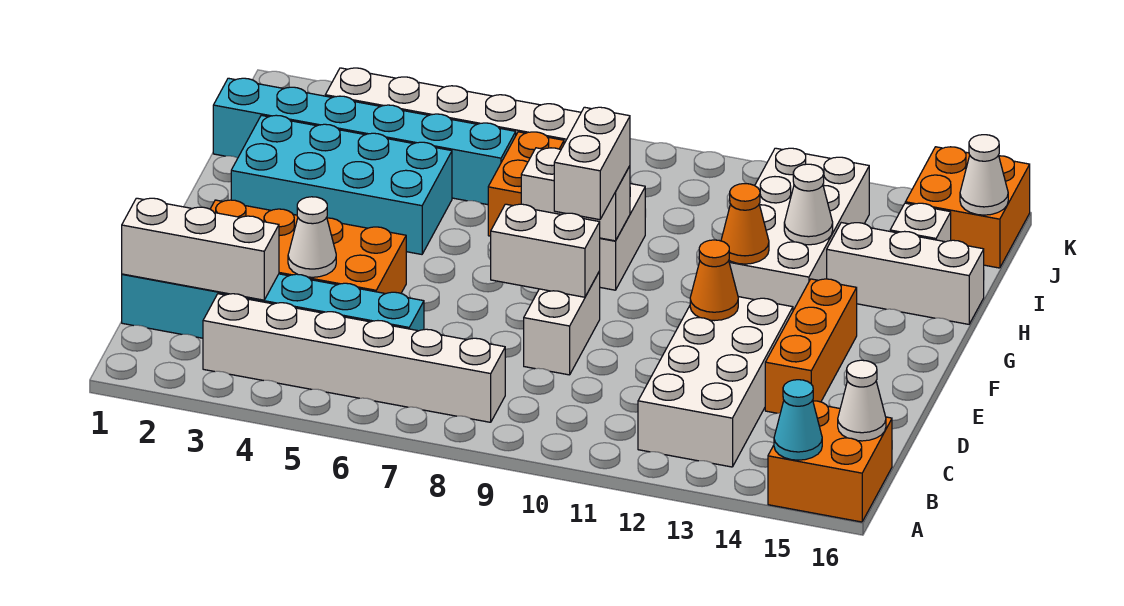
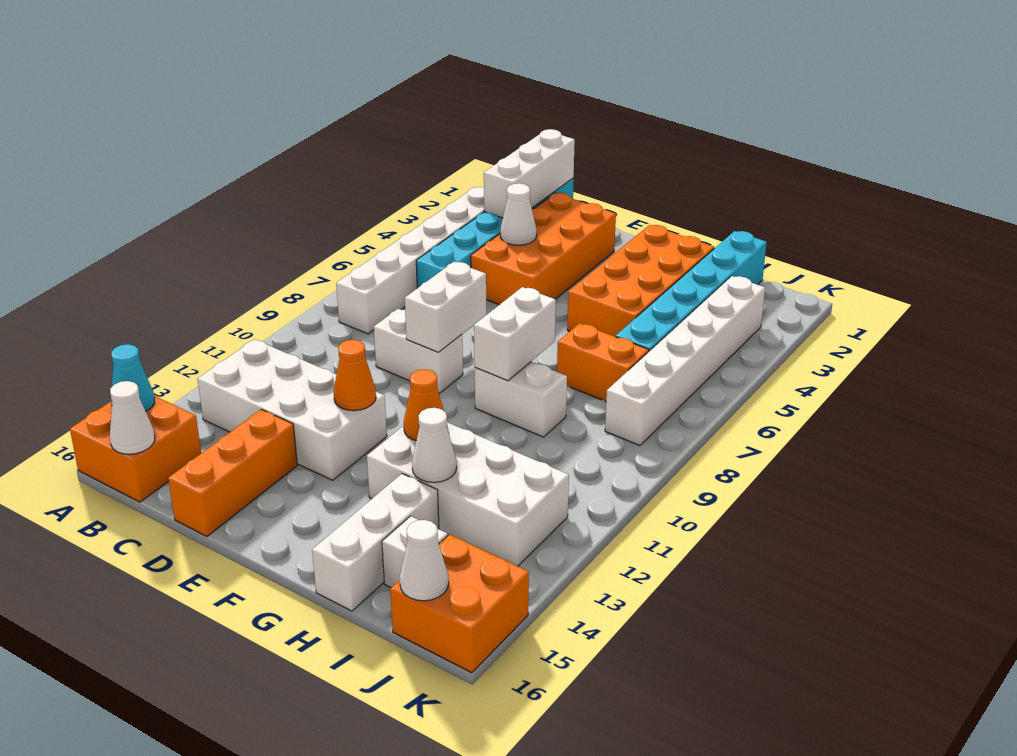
orange brick D14:F14 level 1 -> orange brick D14:D16 level 1
white brick F9:G9 level 3 -> none
cyan brick G2:H5 level 1 -> orange brick G2:H5 level 1

